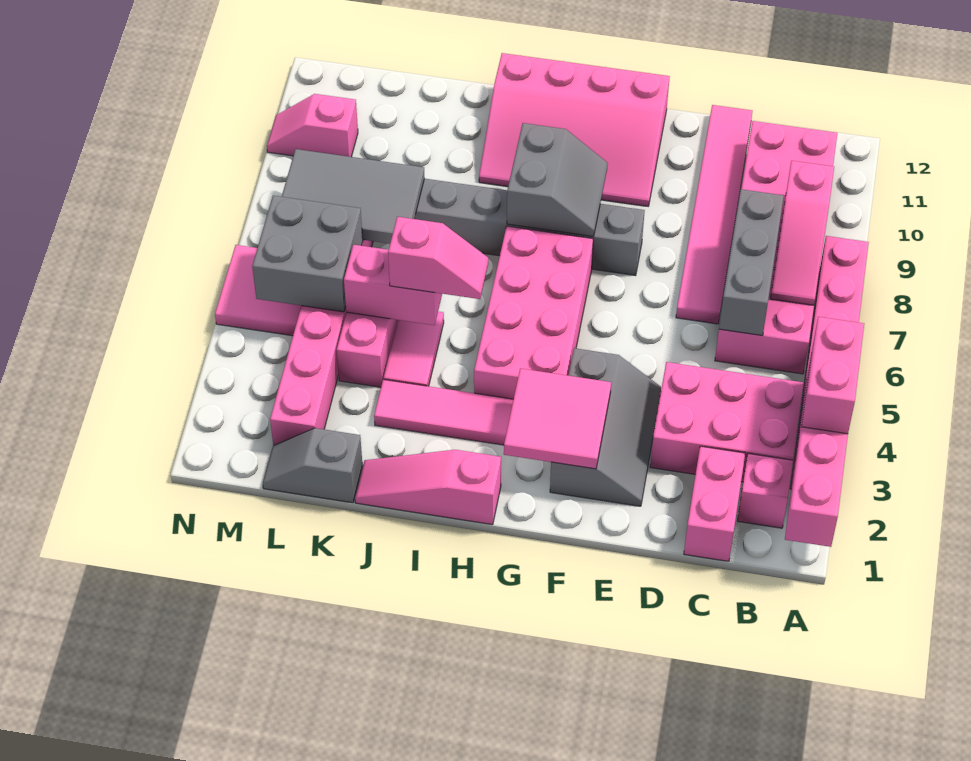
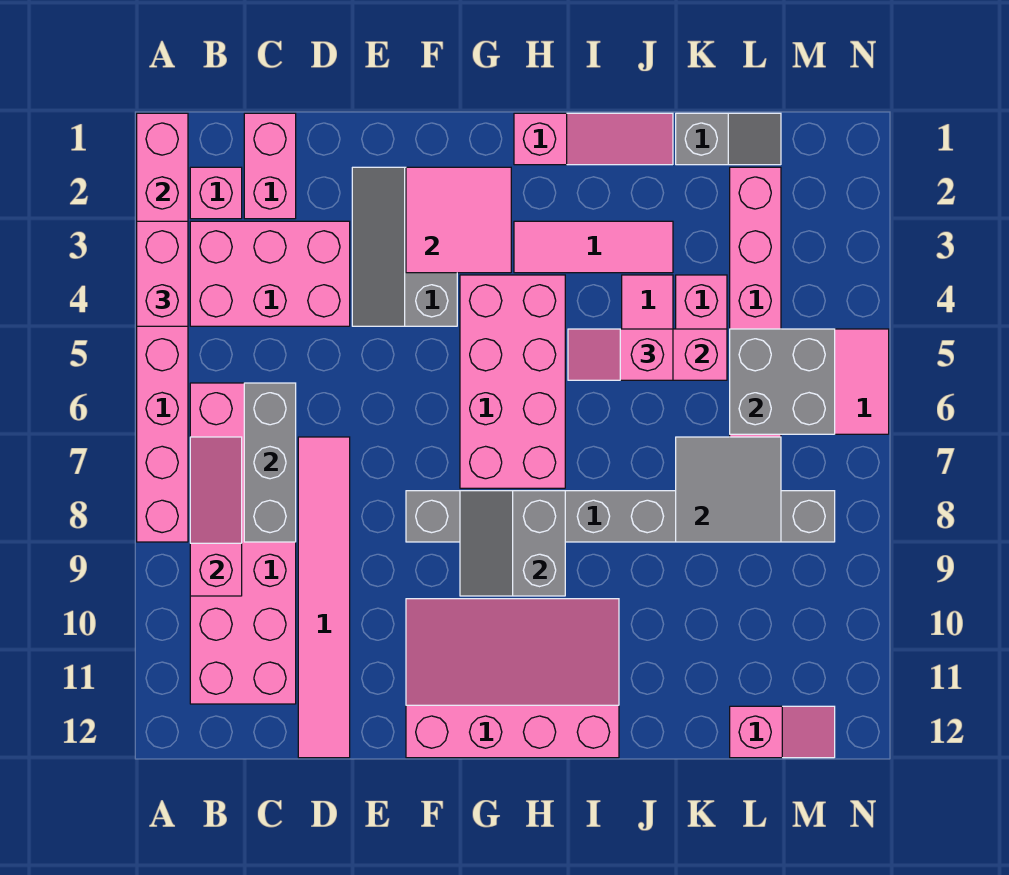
grey tile K7:M8 level 2 -> grey tile K7:L8 level 2
pink slope M10:N10 level 1 top M -> pink slope L12:M12 level 1 top L

